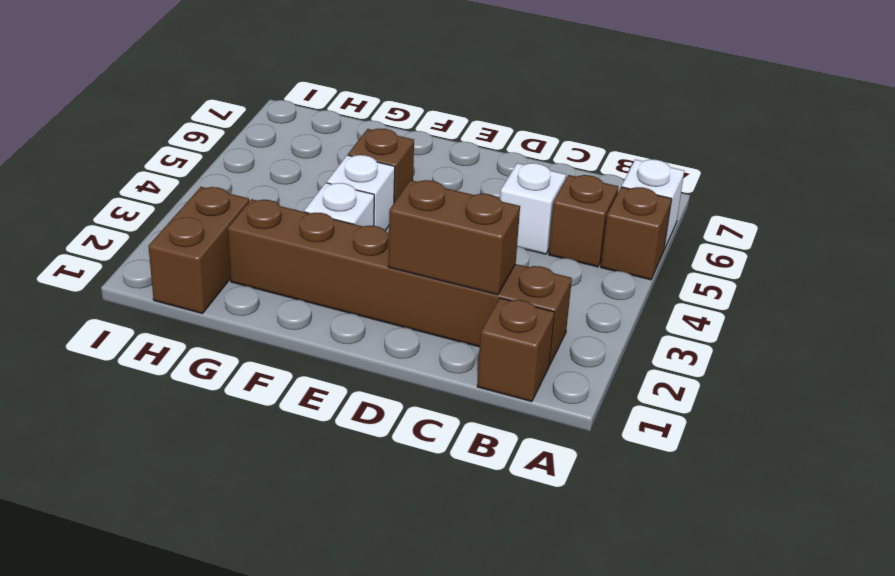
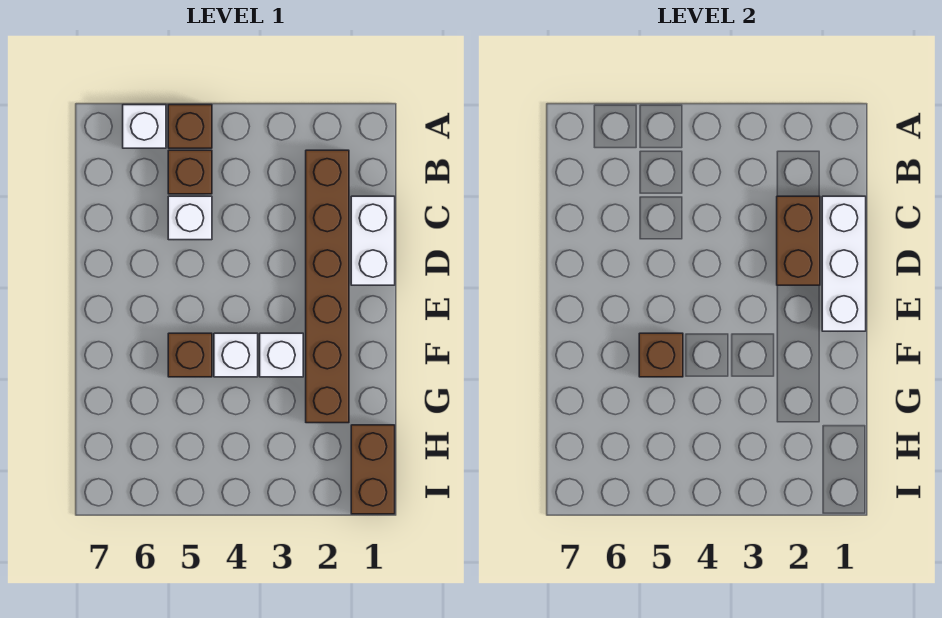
brown brick B1 level 1 -> brown brick F5 level 2
none -> white brick C1:D1 level 1
none -> white brick C1:E1 level 2
brown brick H1:H2 level 1 -> brown brick H1:I1 level 1

